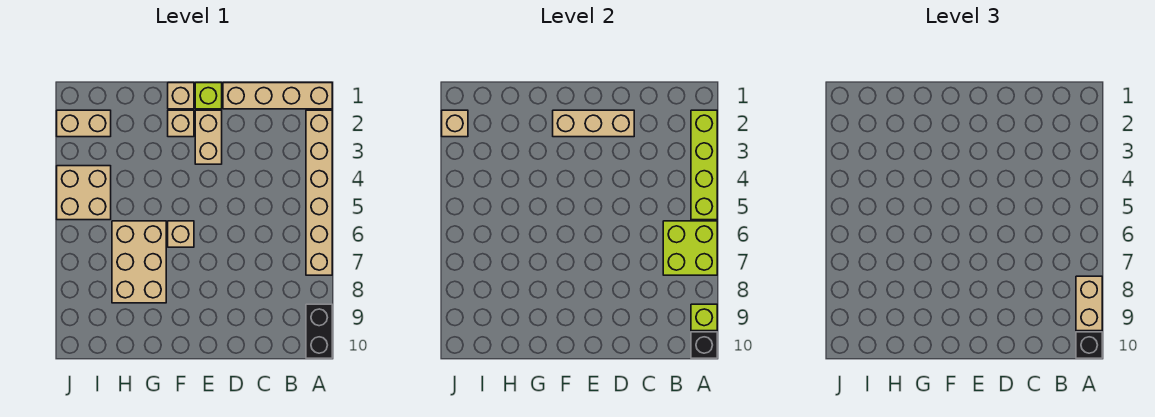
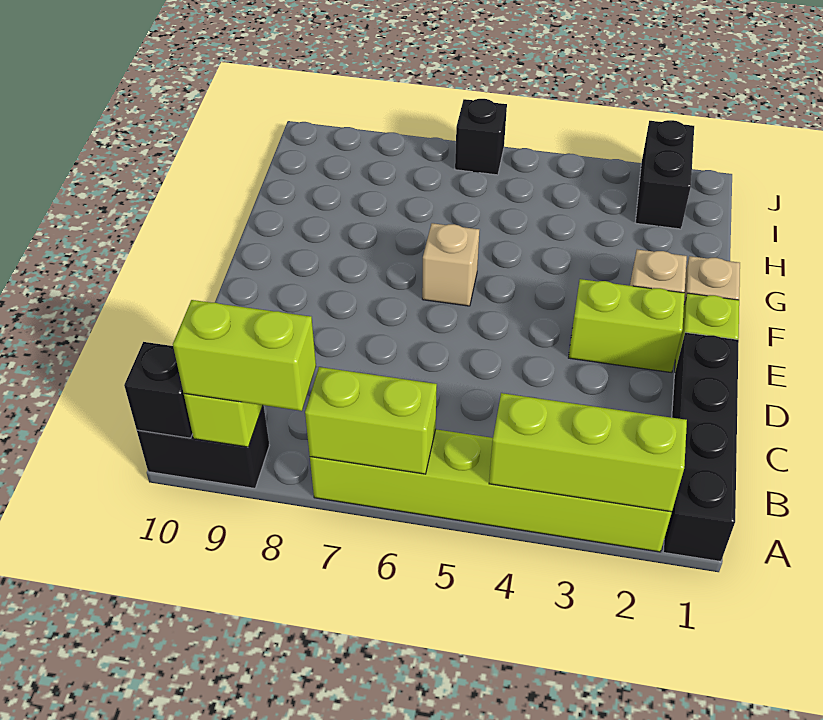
tan brick A1:D1 level 1 -> black brick A1:D1 level 1
tan brick A2:A7 level 1 -> lime brick A2:A7 level 1
lime brick A2:A5 level 2 -> lime brick A2:A4 level 2
lime brick A6:B7 level 2 -> lime brick A6:A7 level 2
tan brick A8:A9 level 3 -> lime brick A8:A9 level 3
black brick A10 level 3 -> black brick J6 level 1
tan brick D2:F2 level 2 -> none
tan brick E2:E3 level 1 -> lime brick E2:E3 level 1
tan brick G6:H8 level 1 -> none
tan brick I2:J2 level 1 -> black brick I2:J2 level 1
tan brick I4:J5 level 1 -> none
tan brick J2 level 2 -> none

